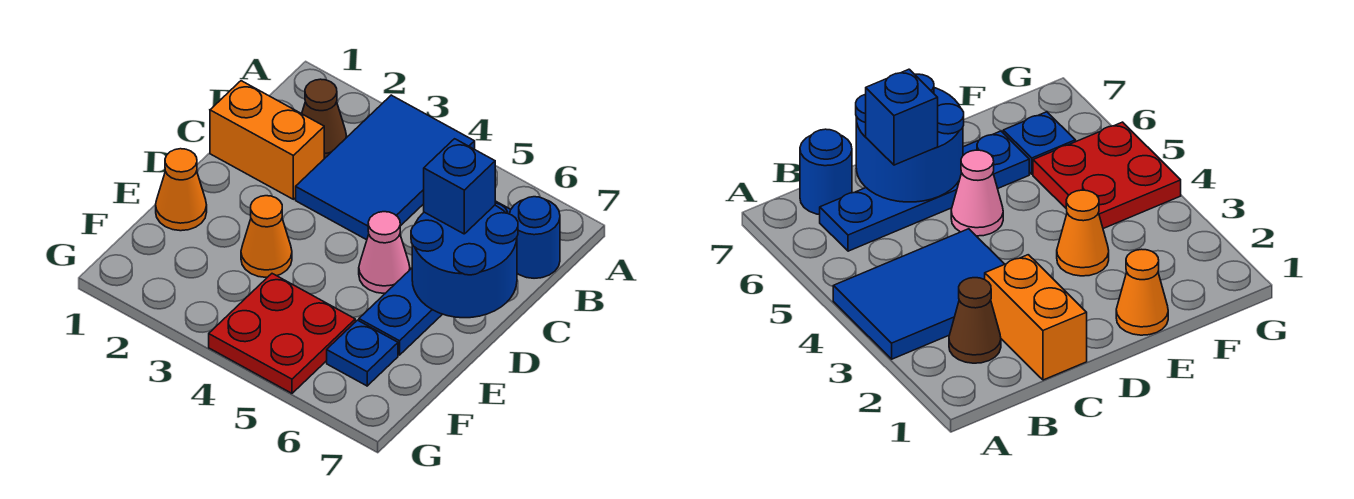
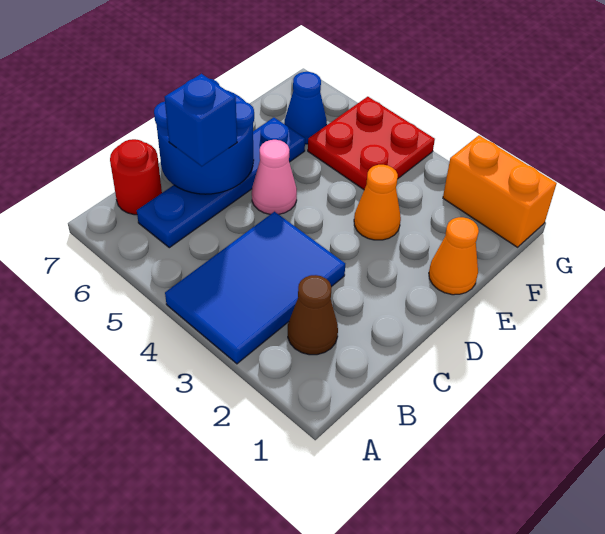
blue round brick B7 level 1 -> red round brick B7 level 1
orange brick C1:C2 level 1 -> orange brick G1:G2 level 1
blue plate F6 level 1 -> blue cone F6 level 1

